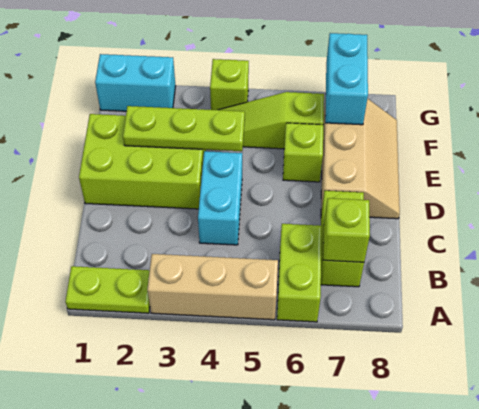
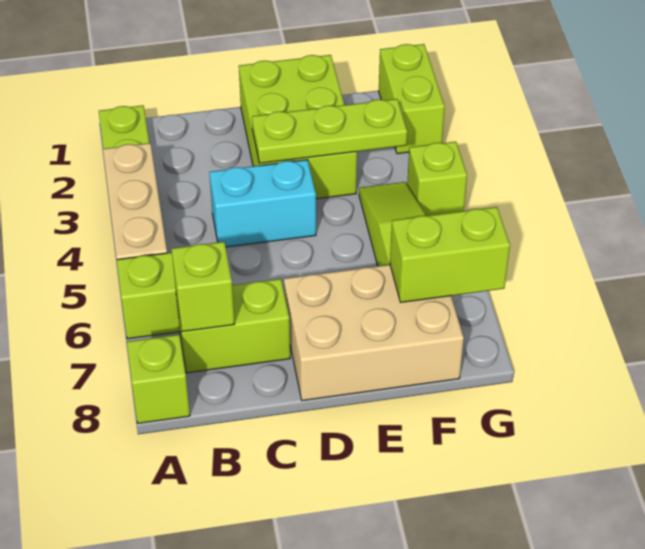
tan slope D7:F8 level 1 top 7 -> tan brick D7:F8 level 1
lime plate E2:E4 level 2 -> lime plate D3:F3 level 2
lime brick E6 level 1 -> lime brick A8 level 1
cyan brick F7:G7 level 2 -> lime brick F7:G7 level 2
cyan brick G1:G2 level 1 -> lime brick G1:G2 level 1

